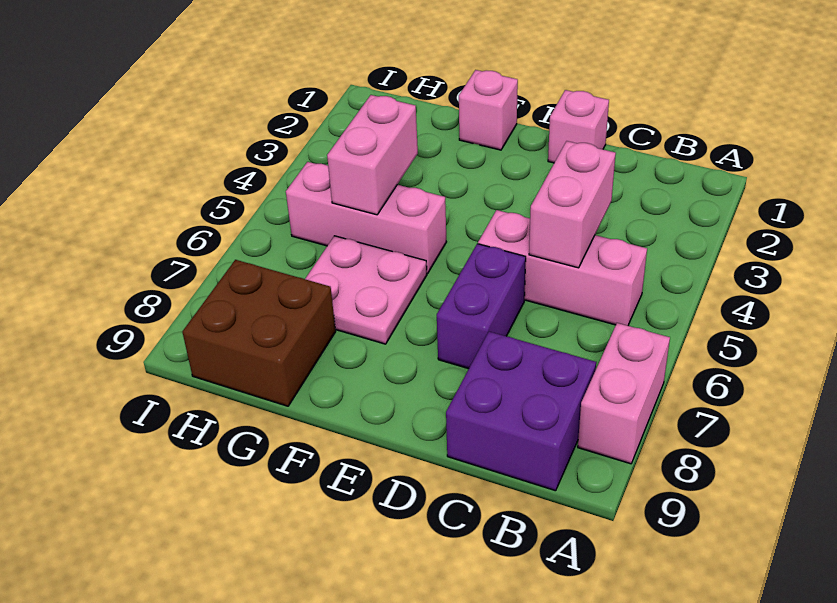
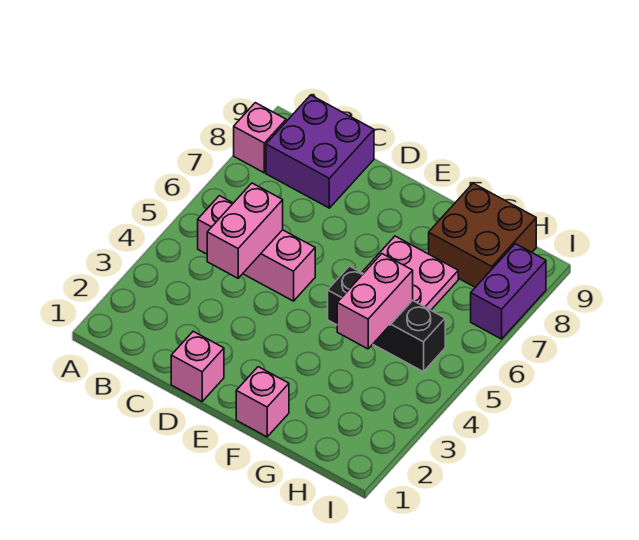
pink brick A7:A8 level 1 -> pink brick A8 level 1
purple brick D6:D7 level 1 -> purple brick I7:I8 level 1
pink brick F5:H5 level 1 -> black brick F5:H5 level 1

